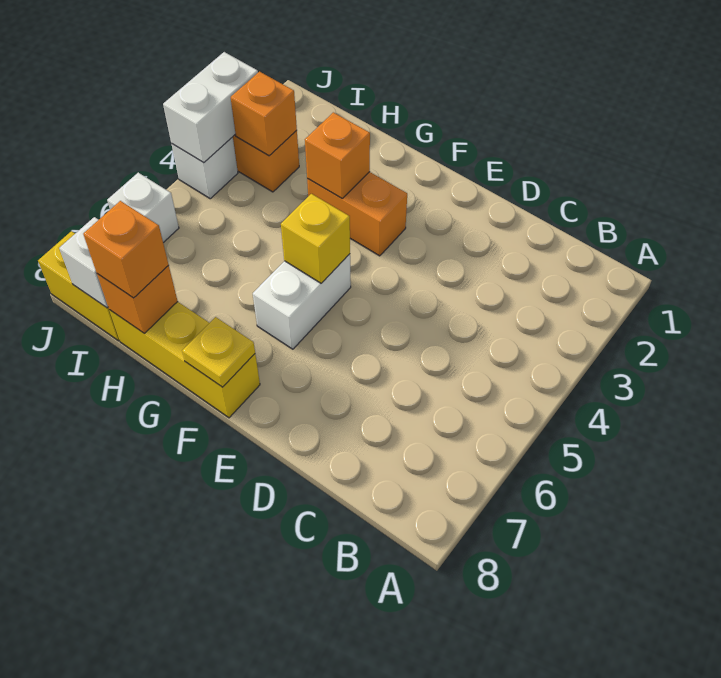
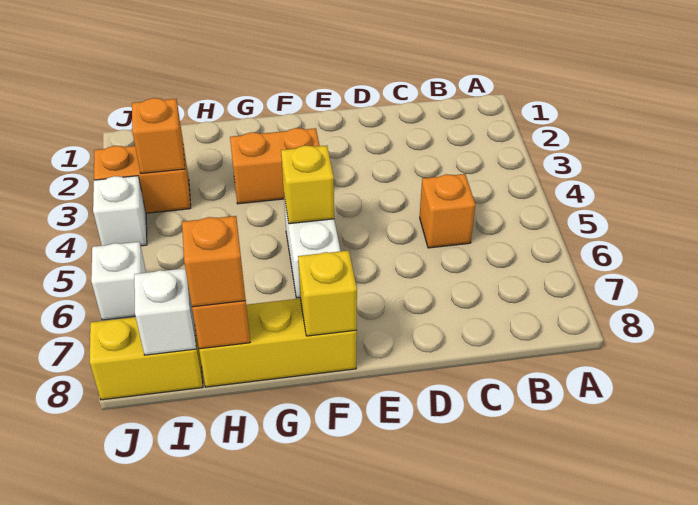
yellow plate F8 level 2 -> yellow brick F8 level 2
orange brick G3 level 2 -> orange brick C5 level 1
white brick J3:J4 level 2 -> none

